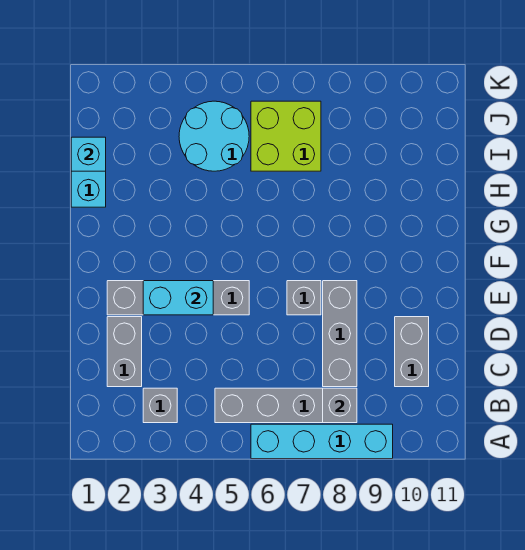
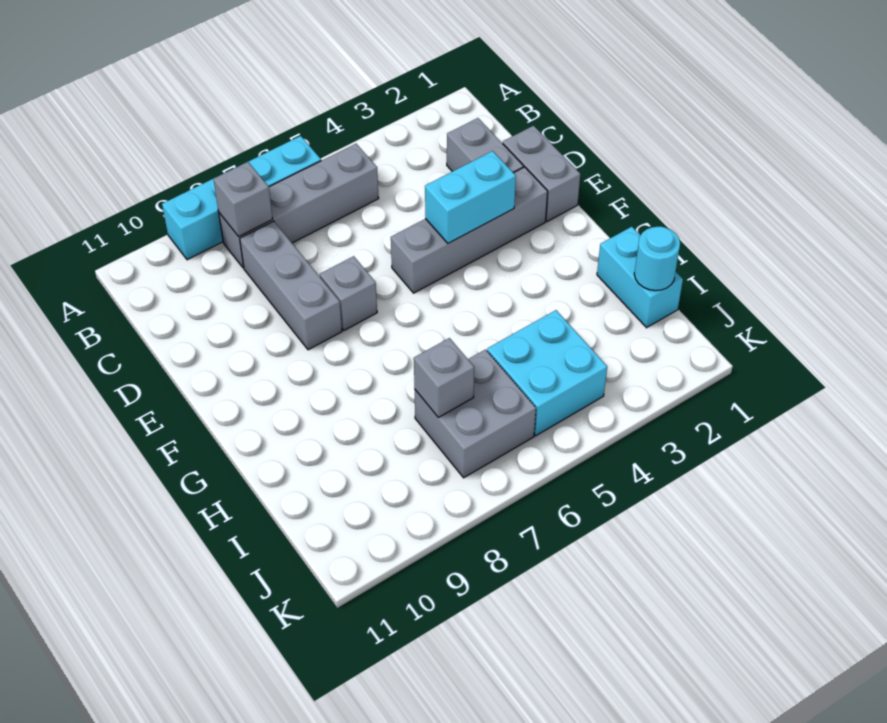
grey brick B3 level 1 -> grey brick I7 level 2
grey brick C10:D10 level 1 -> grey brick D1:E1 level 1
cyan brick I1 level 2 -> cyan round brick I1 level 2
cyan round brick I4:J5 level 1 -> cyan brick I4:J5 level 1
lime brick I6:J7 level 1 -> grey brick I6:J7 level 1

